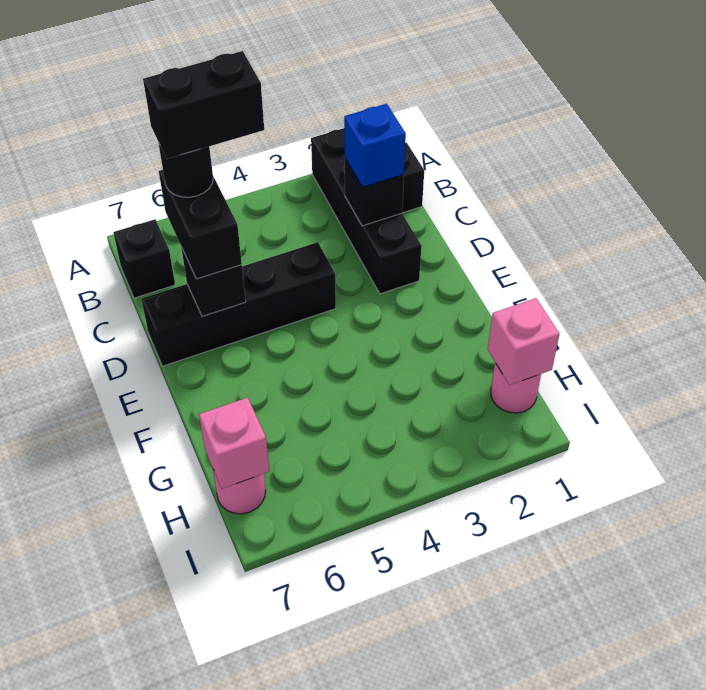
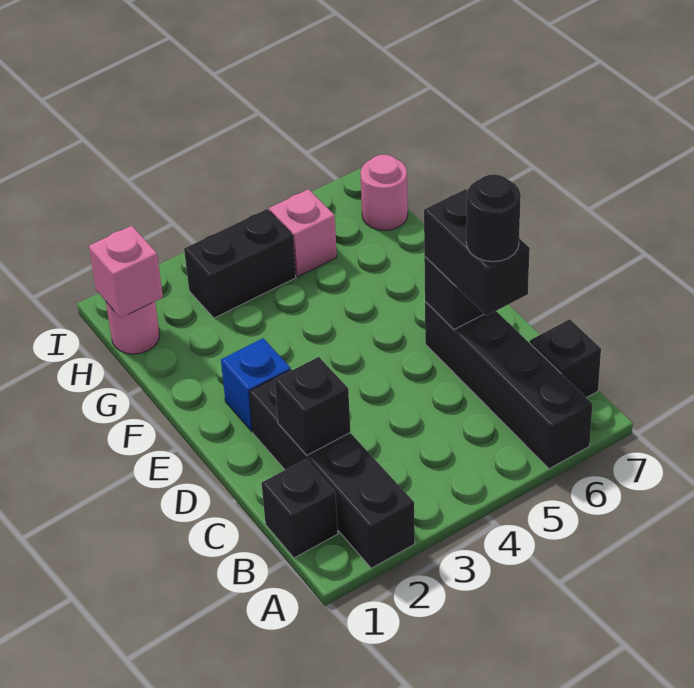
blue brick C2 level 3 -> blue brick E2 level 1
black brick C5:C6 level 5 -> black brick H3:H4 level 1
black brick D4:D7 level 1 -> black brick A6:D6 level 1
pink brick H7 level 2 -> pink brick H5 level 1

